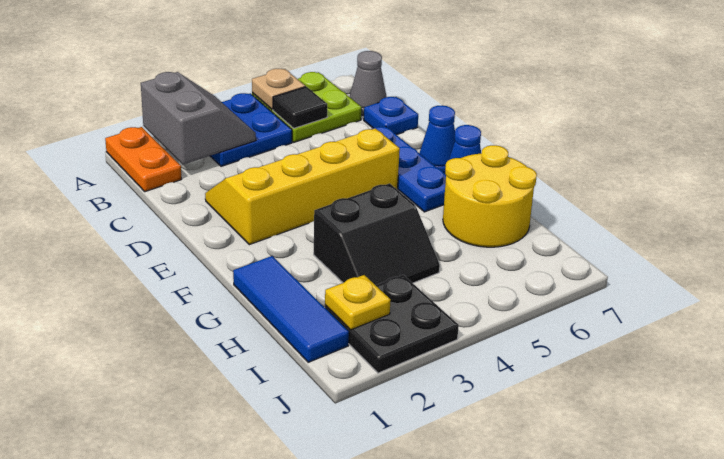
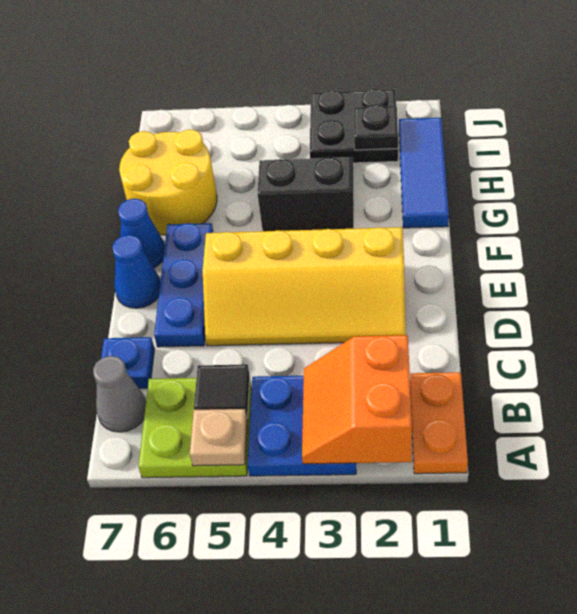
grey slope A2:B3 level 2 top 2 -> orange slope A2:B3 level 2 top 2
yellow plate I2 level 2 -> black plate I2 level 2

